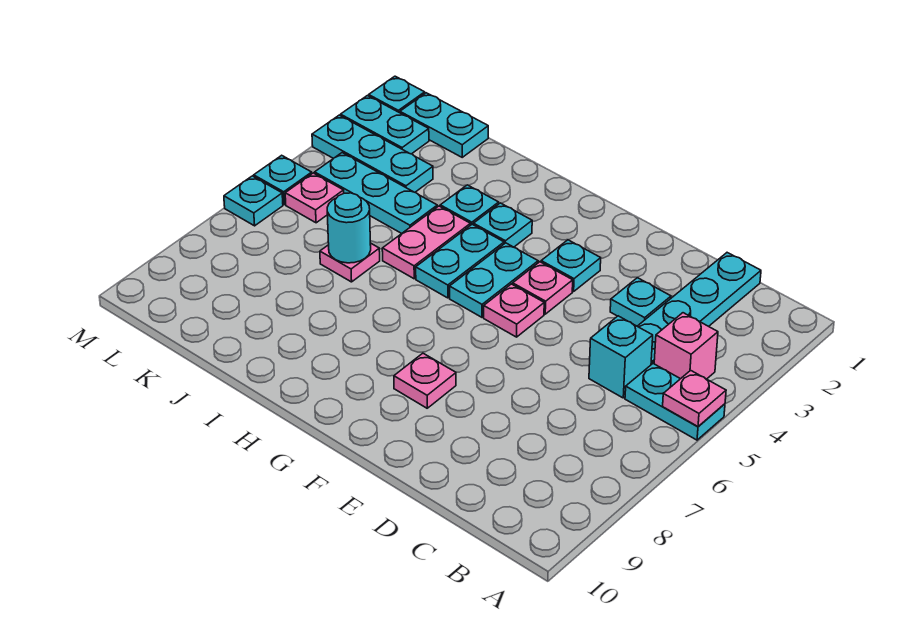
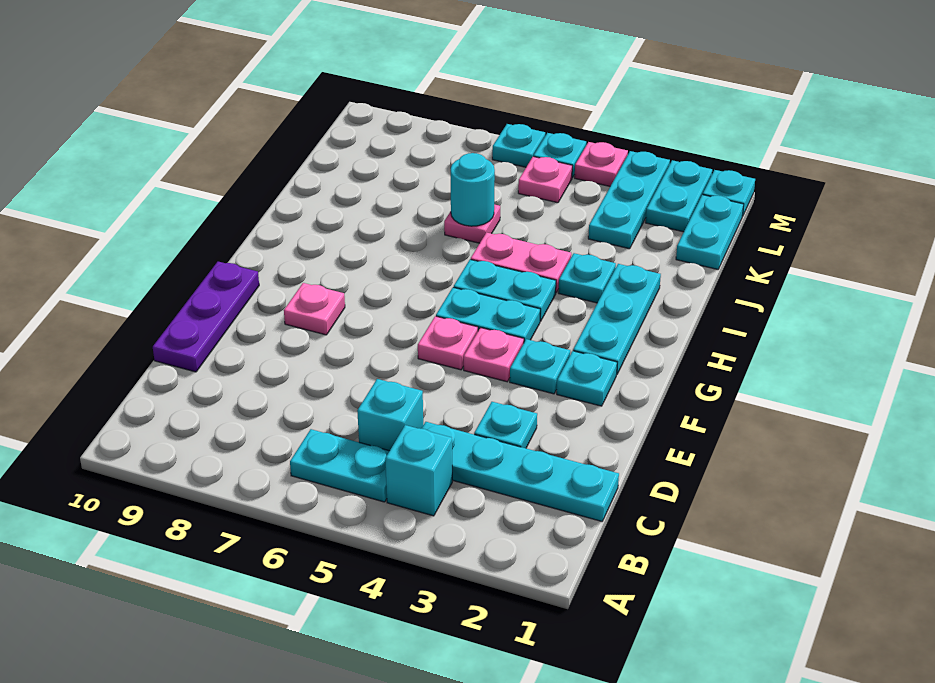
cyan plate A5:B5 level 1 -> cyan plate B5:B6 level 1
pink plate A5 level 2 -> pink plate M4 level 1
pink brick B4 level 1 -> cyan brick B4 level 1
none -> purple plate D10:F10 level 1
cyan plate H3 level 1 -> cyan plate F2 level 1
cyan plate J4:L4 level 1 -> cyan plate G2:I2 level 1

